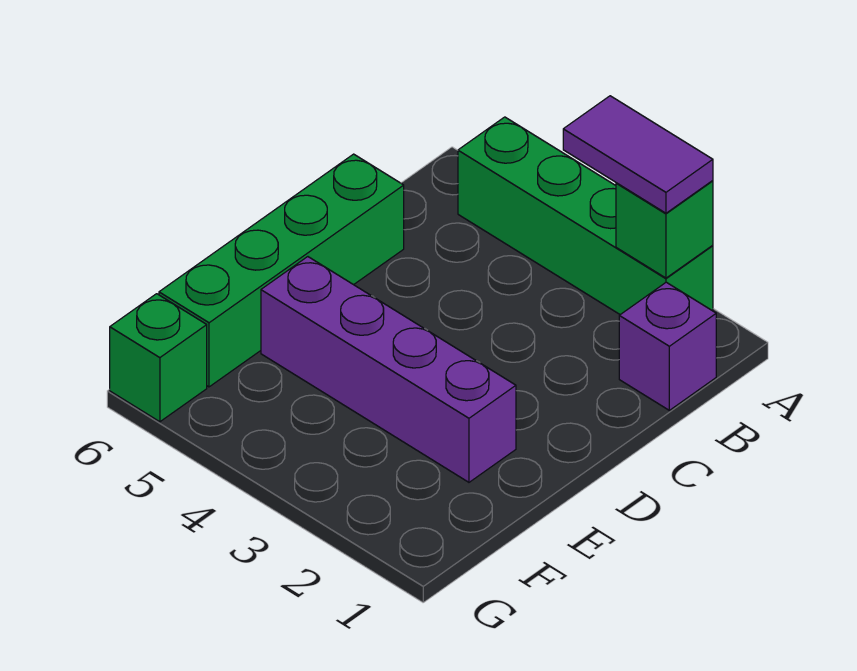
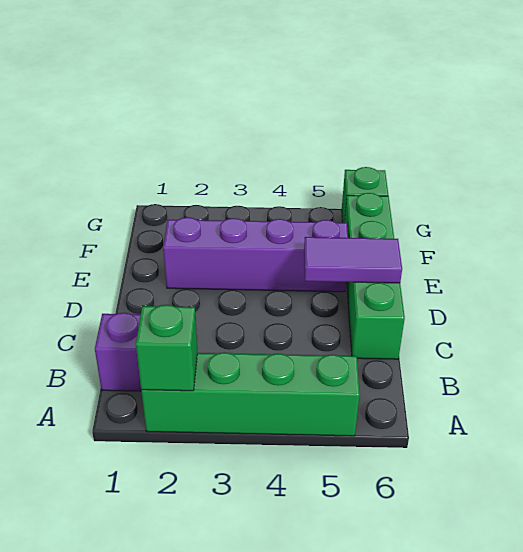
purple tile A2:A3 level 3 -> purple tile D5:D6 level 2

